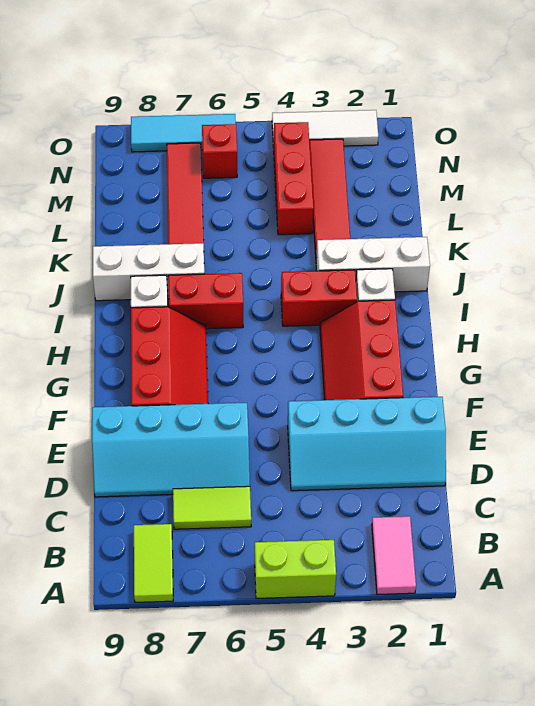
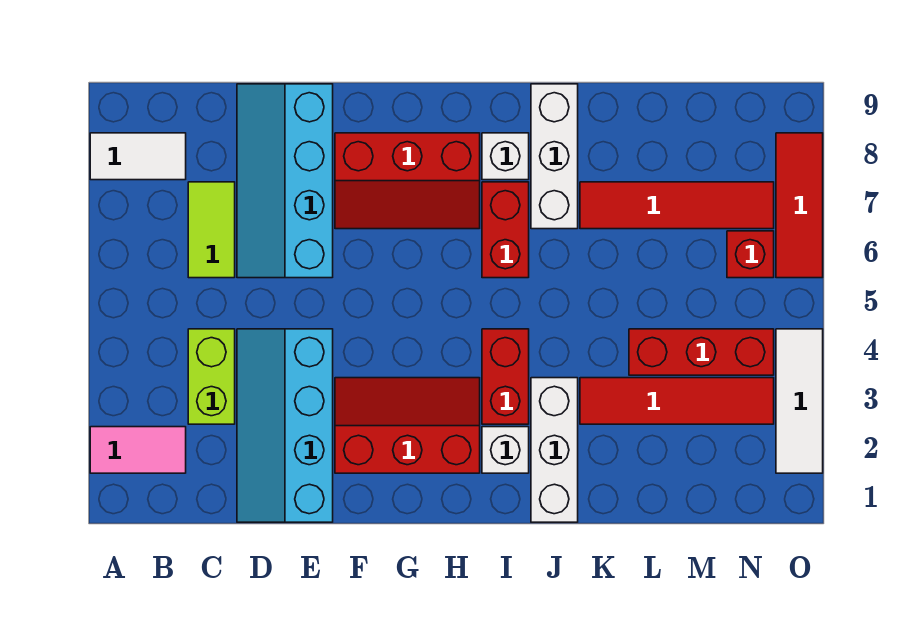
lime brick A4:A5 level 1 -> lime brick C3:C4 level 1
lime tile A8:B8 level 1 -> white tile A8:B8 level 1
cyan tile O6:O8 level 1 -> red tile O6:O8 level 1

